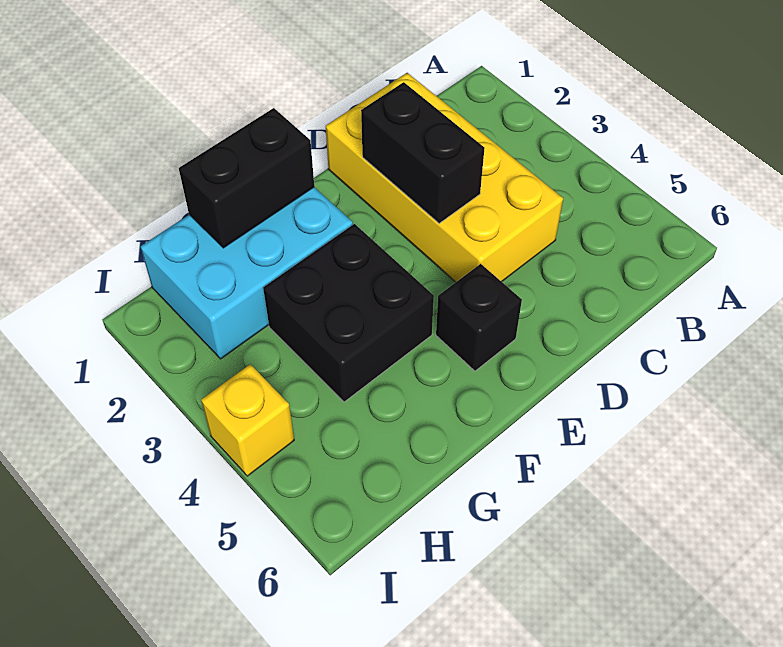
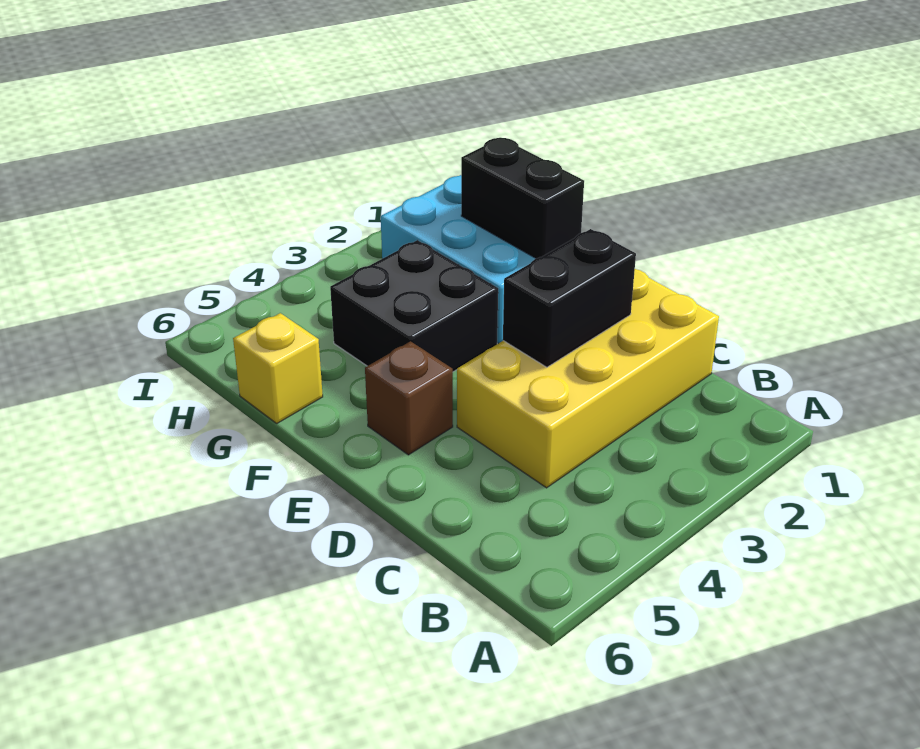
black brick E5 level 1 -> brown brick E5 level 1
yellow brick I4 level 1 -> yellow brick G6 level 1

